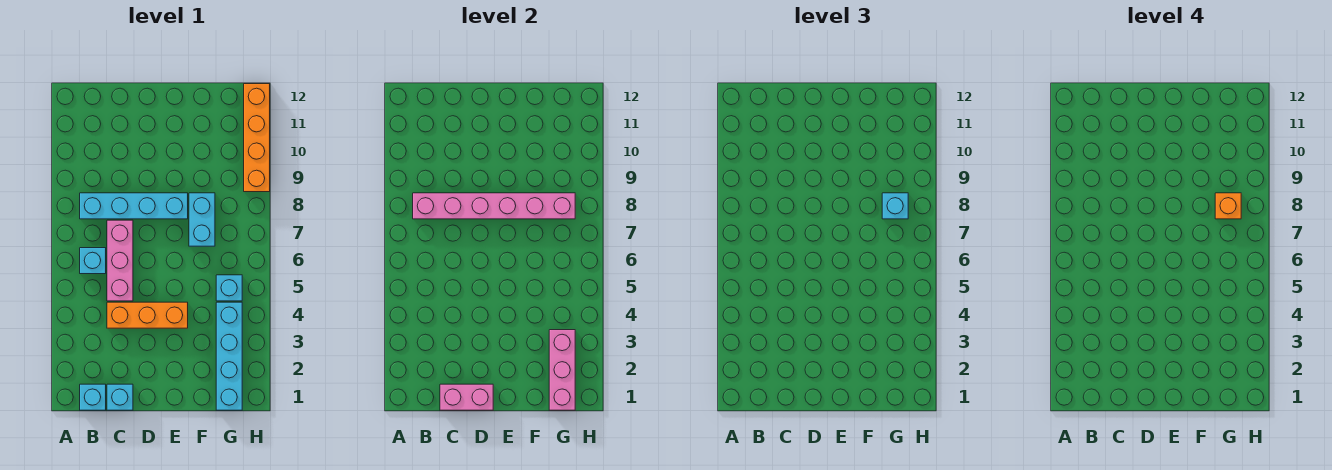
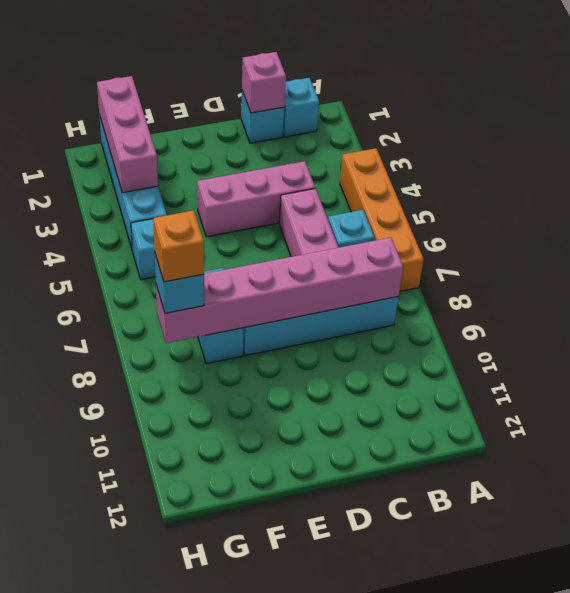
pink brick C1:D1 level 2 -> pink brick C1 level 2
orange brick C4:E4 level 1 -> pink brick C4:E4 level 1
orange brick H9:H12 level 1 -> orange brick A4:A7 level 1

